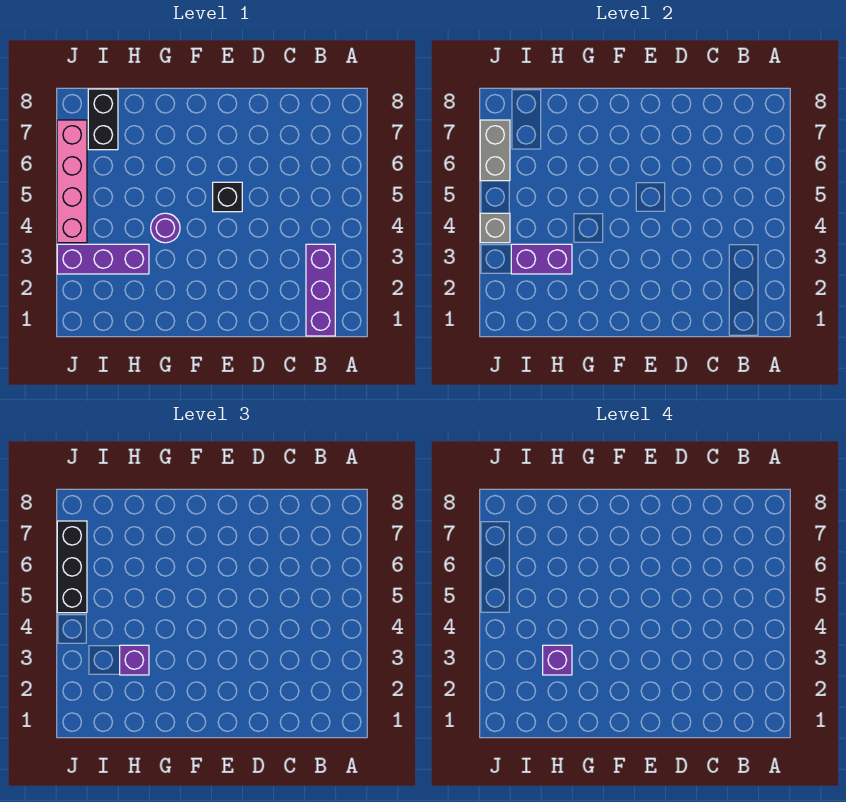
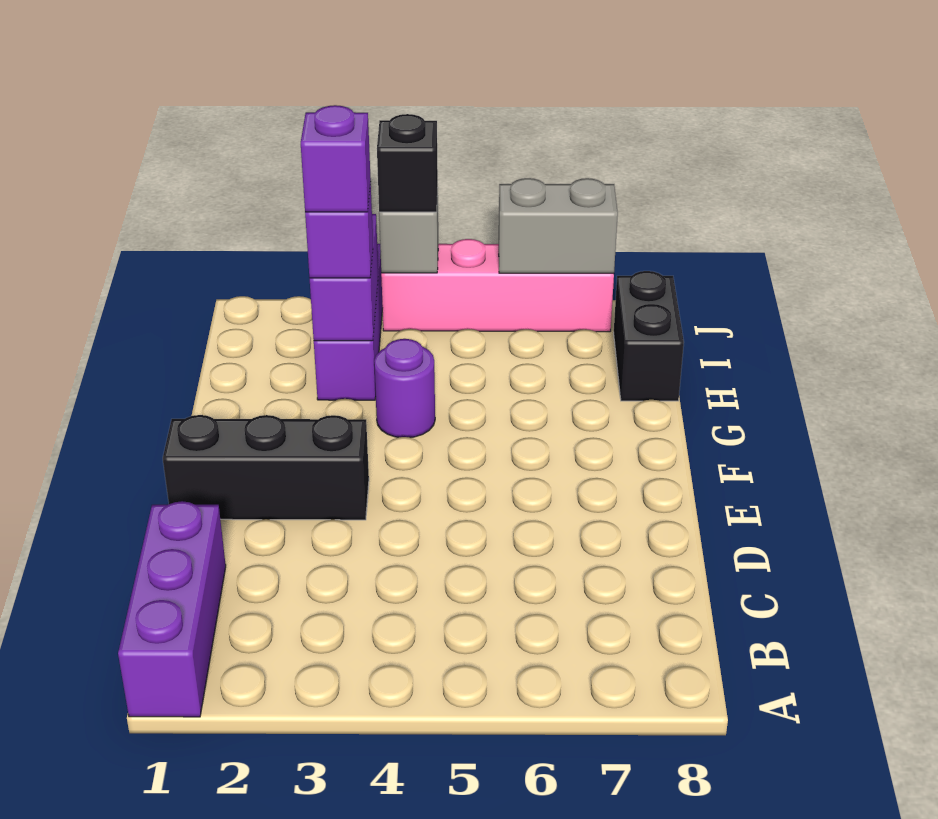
purple brick B1:B3 level 1 -> purple brick A1:C1 level 1
black brick E5 level 1 -> black brick J4 level 3
black brick I7:I8 level 1 -> black brick H8:I8 level 1
black brick J5:J7 level 3 -> black brick E1:E3 level 1

